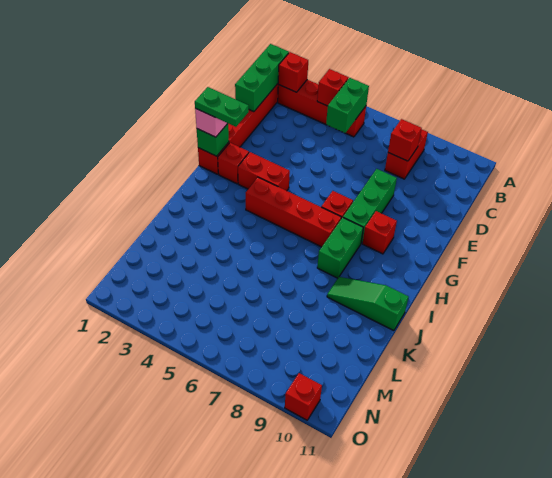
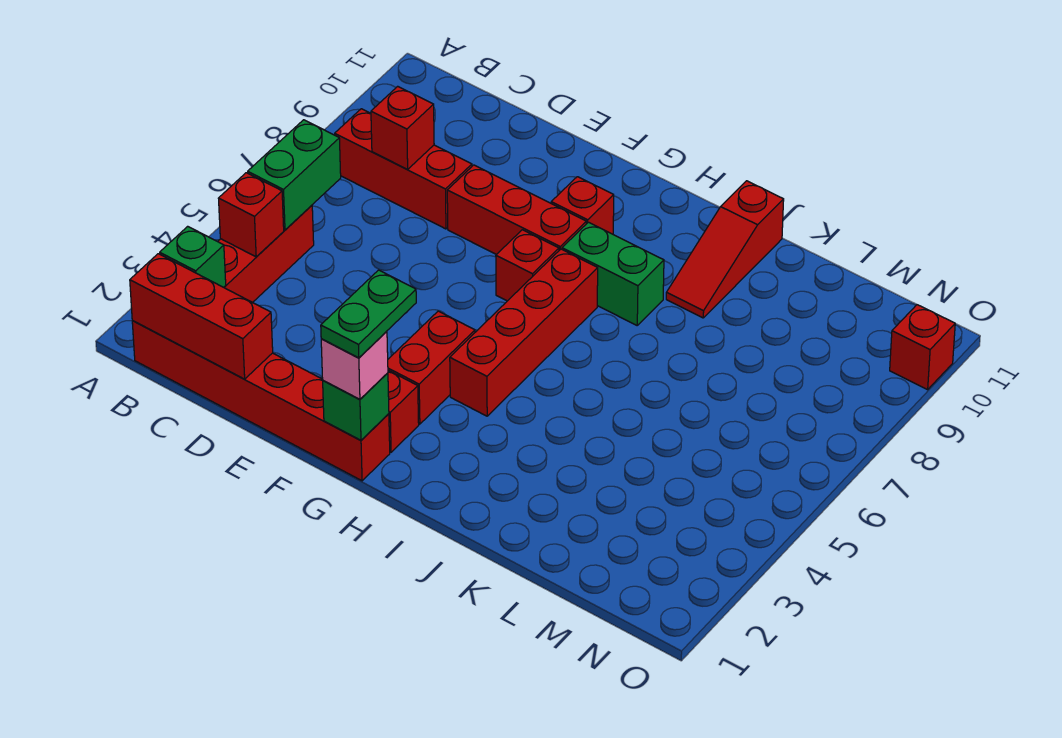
green brick B1:D1 level 2 -> red brick B1:D1 level 2
red brick B2 level 2 -> green brick B2 level 2
green brick B5:C5 level 2 -> green brick B5:B6 level 2
red brick B8:C8 level 1 -> red brick B8:D8 level 1
green brick E8:G8 level 1 -> red brick E8:G8 level 1
green slope J9:J11 level 1 top 11 -> red slope J9:J11 level 1 top 11

